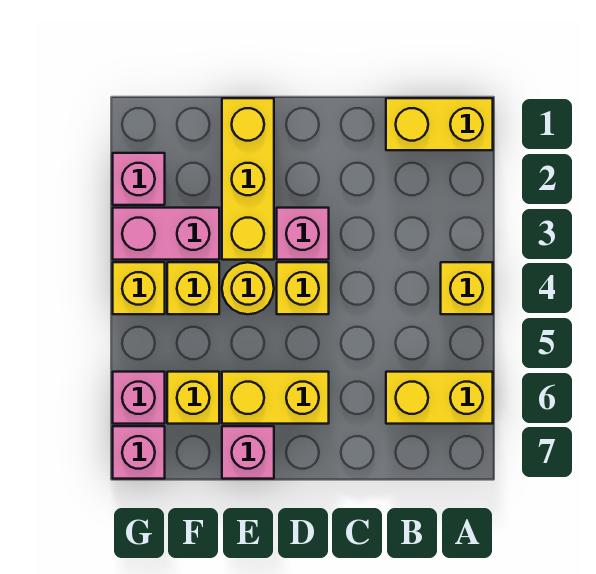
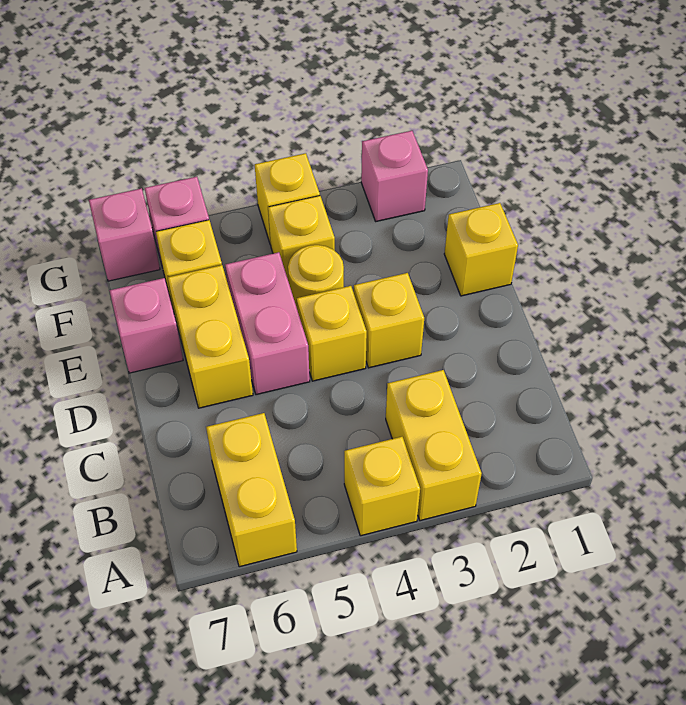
yellow brick A1:B1 level 1 -> yellow brick A3:B3 level 1
pink brick D3 level 1 -> yellow brick D3 level 1
yellow brick E1:E3 level 1 -> yellow brick E1 level 1
pink brick F3:G3 level 1 -> pink brick D5:E5 level 1

